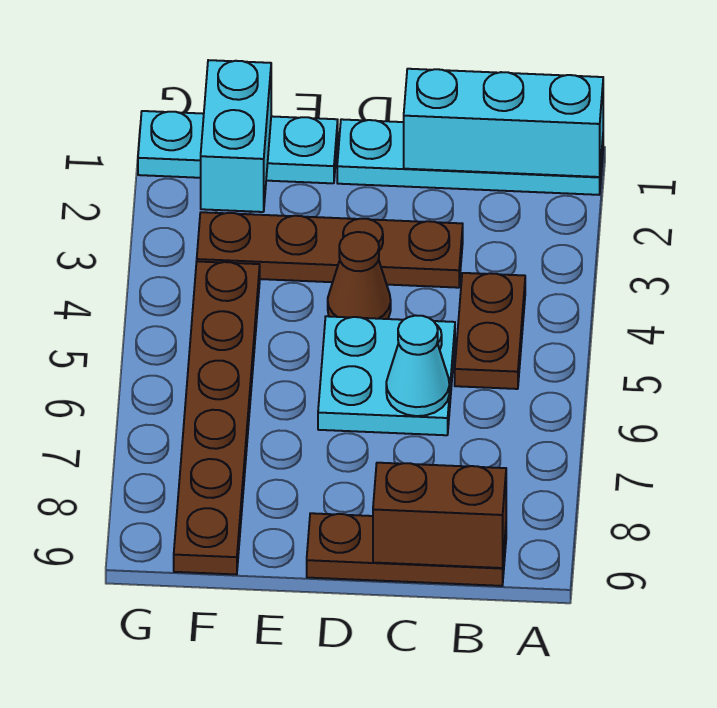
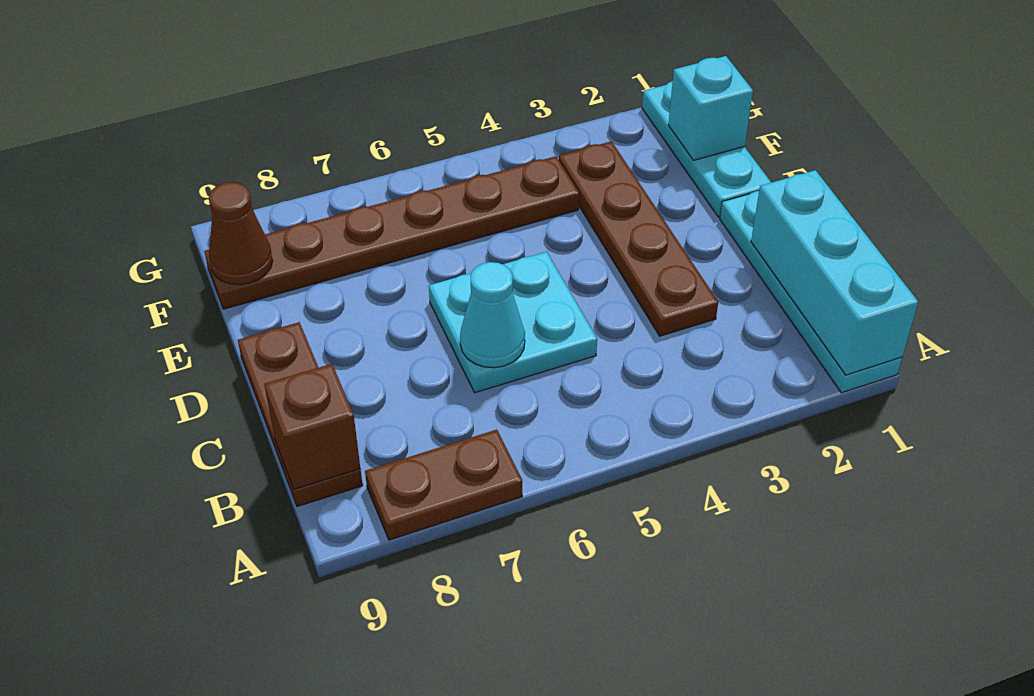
brown plate B4:B5 level 1 -> brown plate A7:A8 level 1
brown brick B9:C9 level 2 -> brown brick B9 level 2
brown cone D4 level 1 -> brown cone F9 level 2
cyan brick F1:F2 level 2 -> cyan brick F1 level 2

